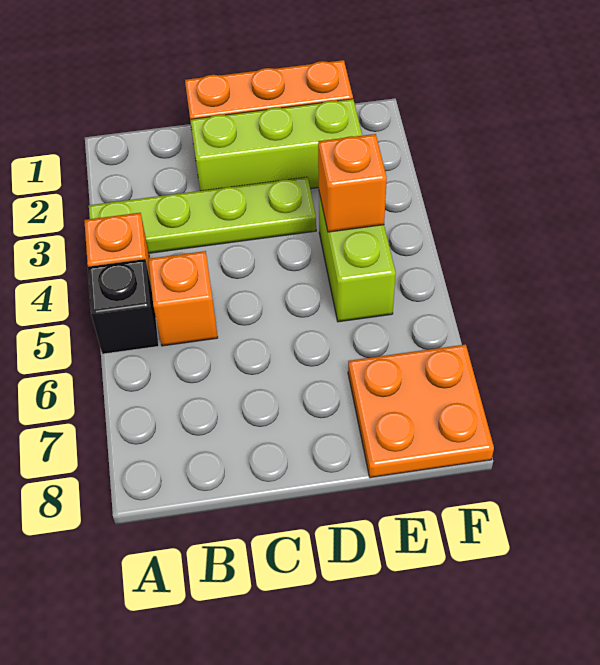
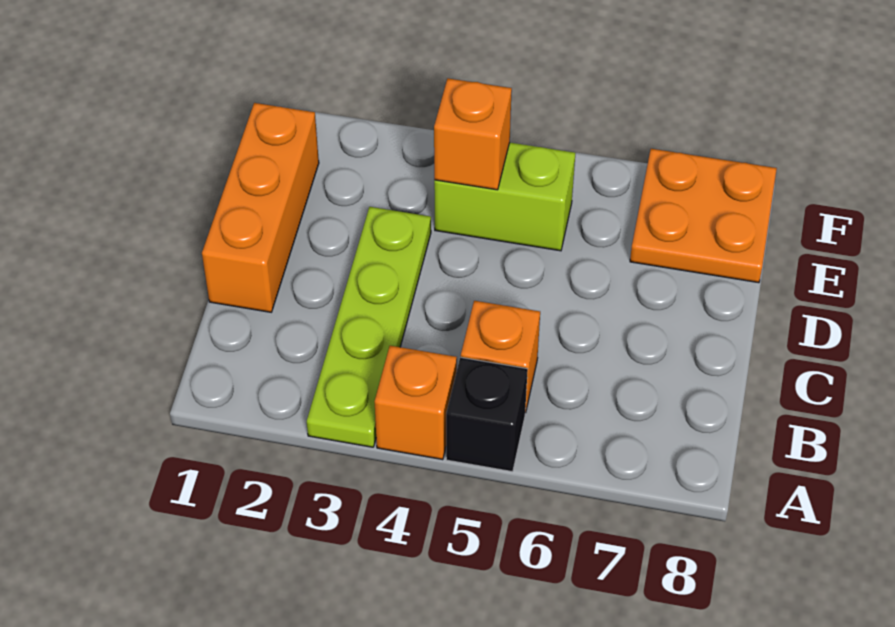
lime brick C2:E2 level 1 -> none

